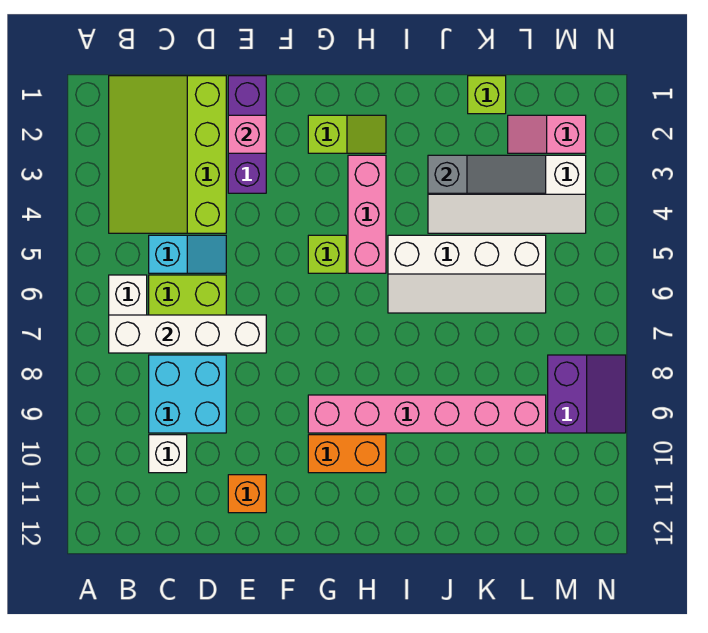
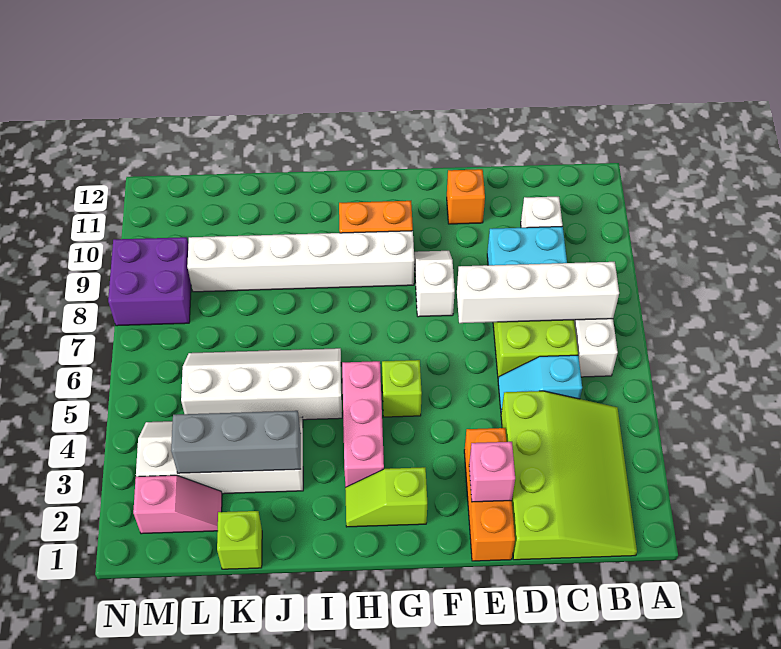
purple brick E1:E3 level 1 -> orange brick E1:E3 level 1
none -> white slope F8:F9 level 1 top 8
pink brick G9:L9 level 1 -> white brick G9:L9 level 1
grey slope J3:L3 level 2 top J -> grey brick J3:L3 level 2
purple slope M8:N9 level 1 top M -> purple brick M8:N9 level 1

